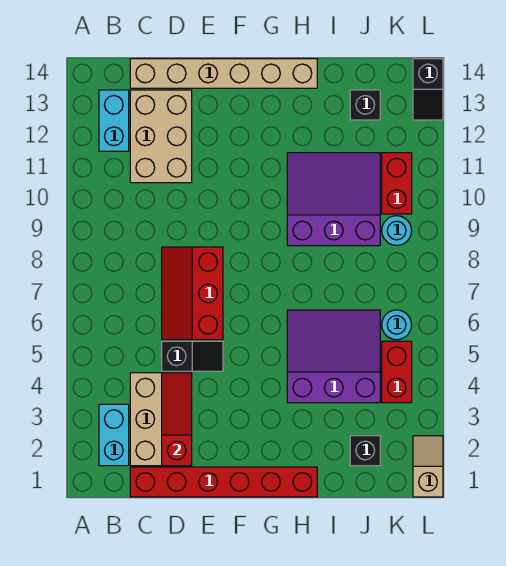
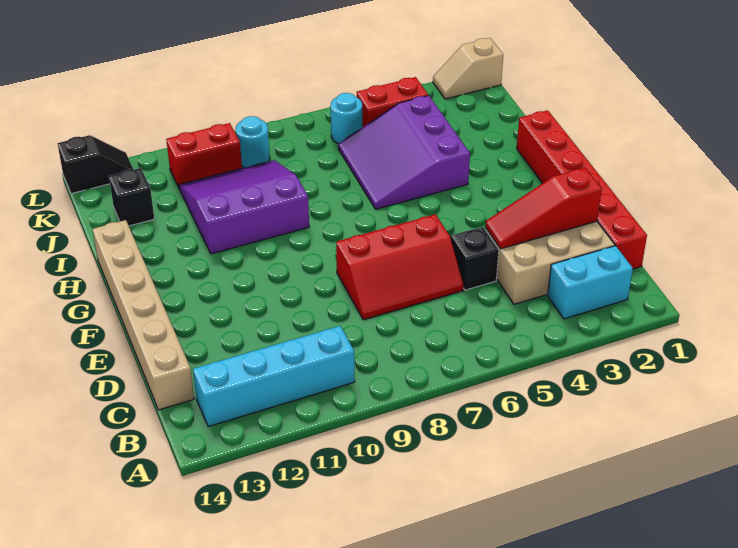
cyan brick B12:B13 level 1 -> cyan brick B10:B13 level 1
tan brick C11:D13 level 1 -> none
purple slope H9:J11 level 1 top 9 -> purple slope H9:J11 level 1 top H
black brick J2 level 1 -> none

